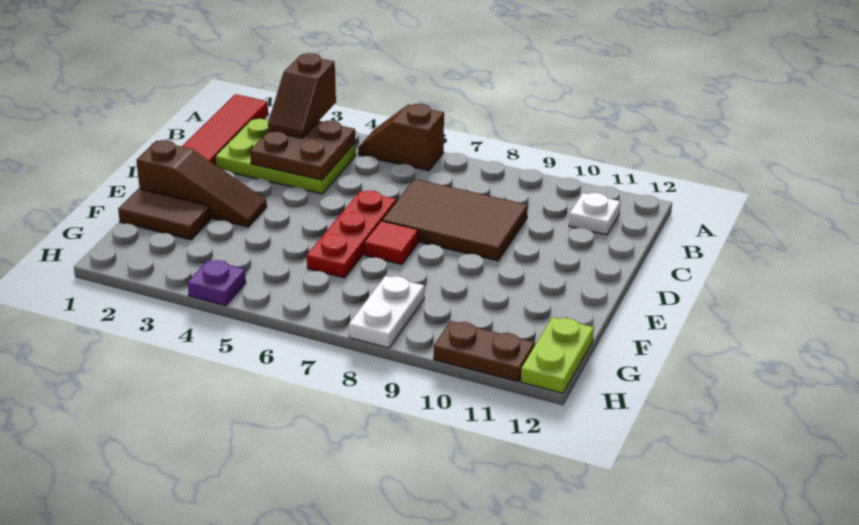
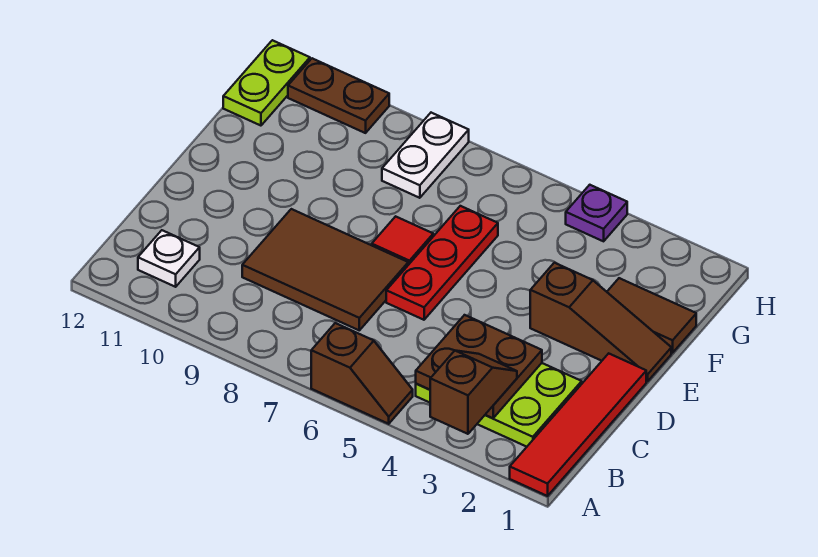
brown slope E1:E3 level 1 top 1 -> brown slope E1:E3 level 1 top 3

